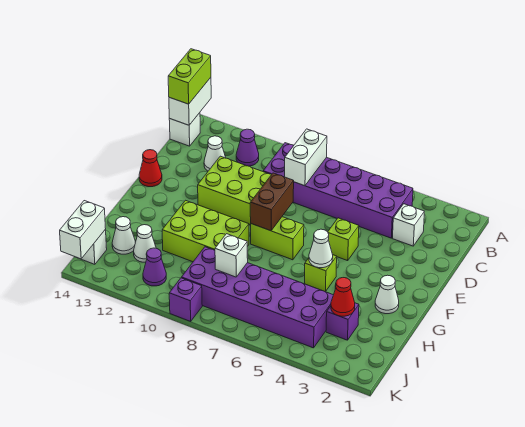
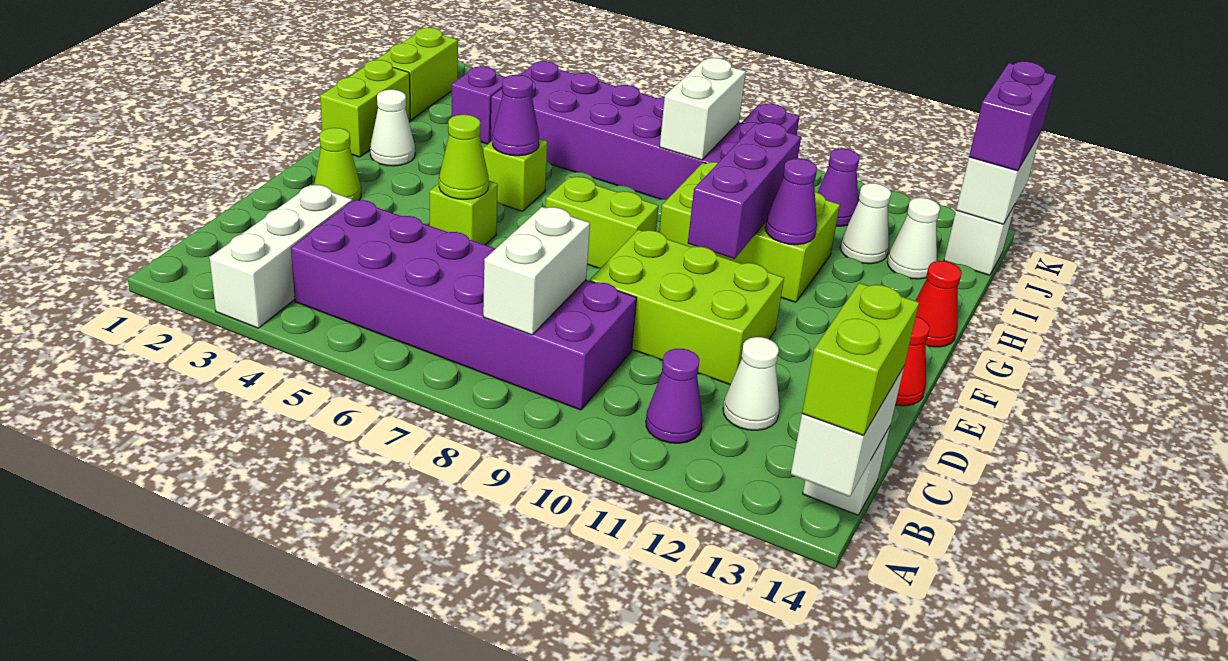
white brick C3 level 1 -> white brick A3:C3 level 1
none -> lime cone E2 level 1
none -> lime cone E5 level 2
brown brick E8:F8 level 2 -> none
none -> purple brick F10:H10 level 2
none -> lime brick G1:H1 level 1
white cone G5 level 2 -> purple cone G5 level 2
none -> purple cone G11 level 2
none -> lime brick I1:J1 level 1
red cone I3 level 2 -> red cone G14 level 1
white brick I8 level 2 -> white brick I8:J8 level 2
none -> purple brick J14:K14 level 3

